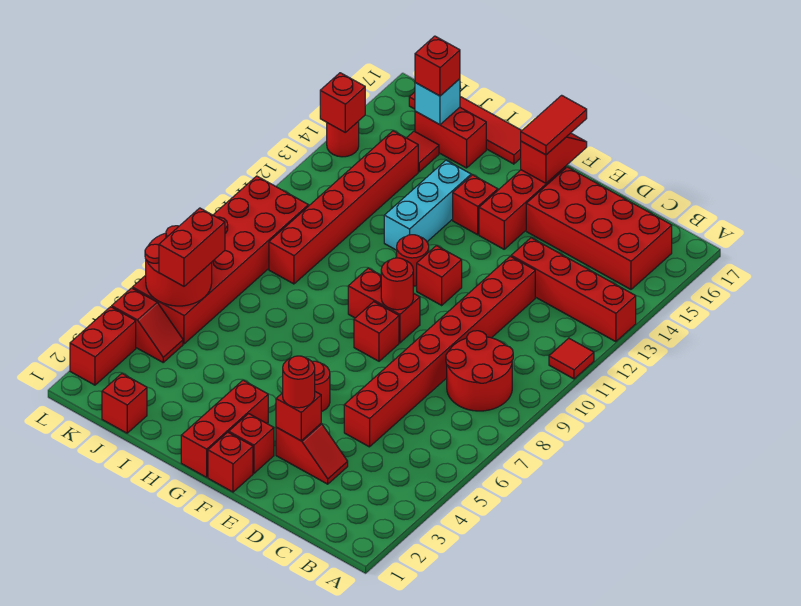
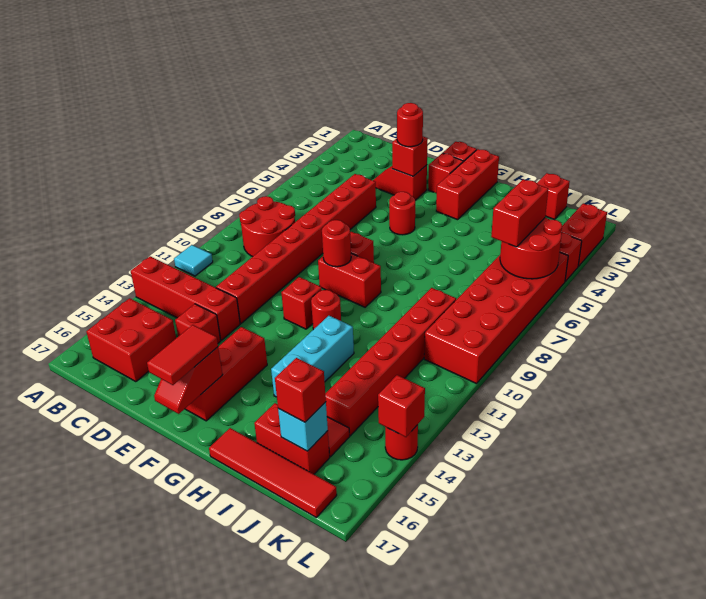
red tile A11 level 1 -> cyan tile A11 level 1
red brick B15:E16 level 1 -> red brick B15:C16 level 1
red brick G14 level 1 -> red brick D14 level 1

